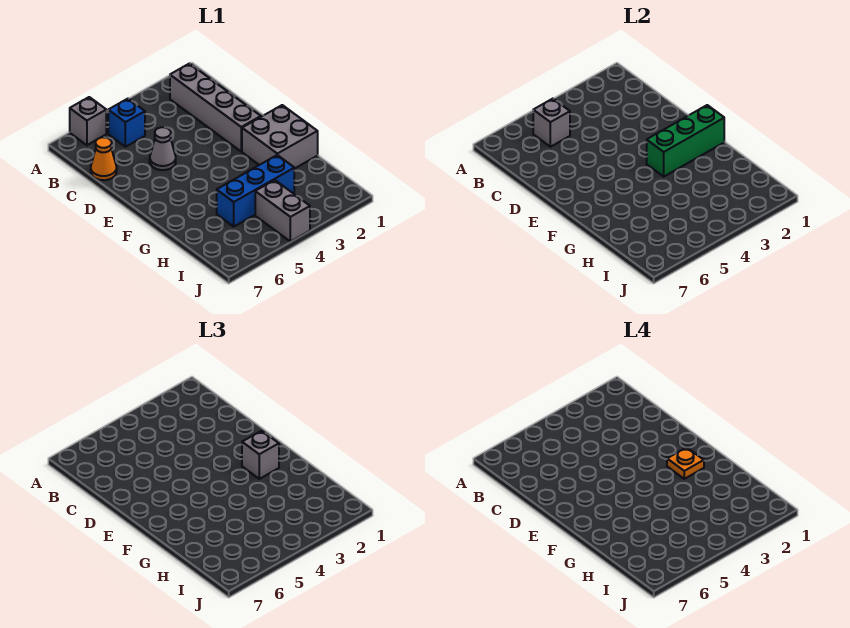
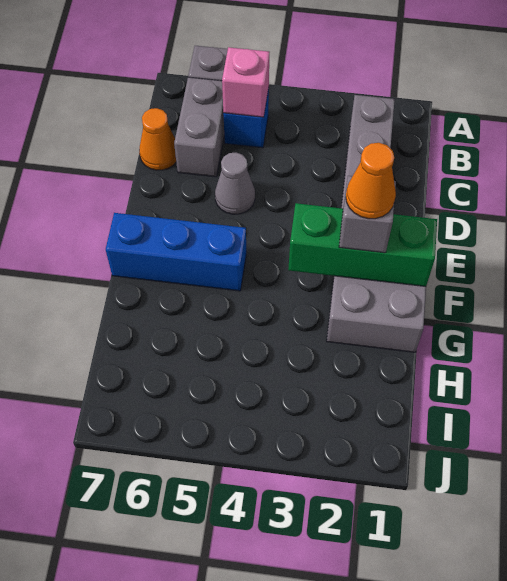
grey brick B5 level 2 -> pink brick B5 level 2
orange plate F2 level 4 -> orange cone F2 level 4
blue brick H3:H5 level 1 -> blue brick F5:F7 level 1
grey brick I4:J4 level 1 -> grey brick B6:C6 level 1

